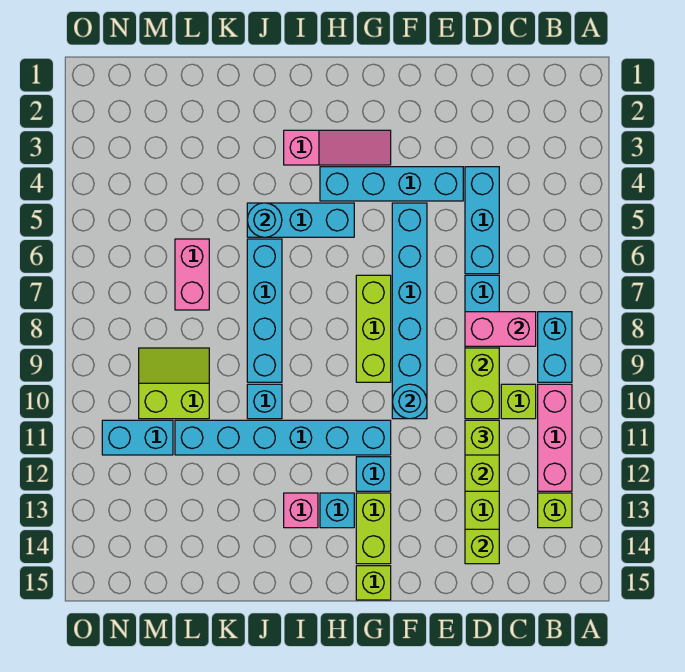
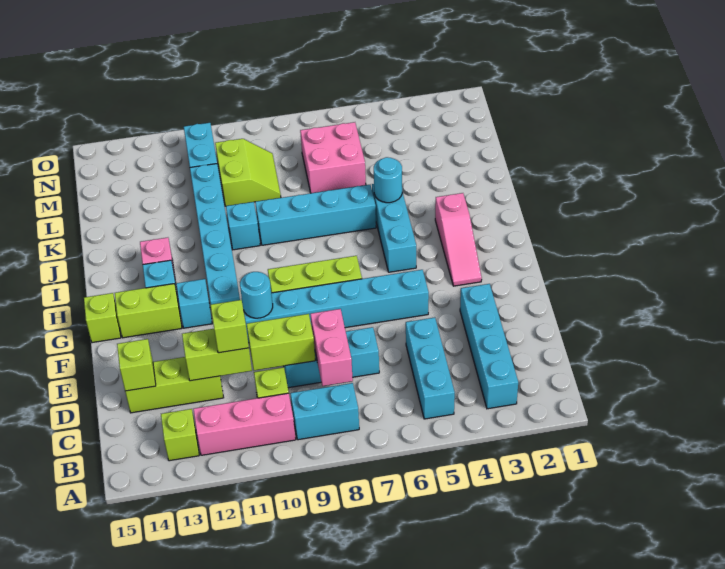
cyan brick D4:D6 level 1 -> cyan brick B5:D5 level 1
cyan brick E4:H4 level 1 -> cyan brick B3:E3 level 1
pink brick L6:L7 level 1 -> pink brick L6:M7 level 1

